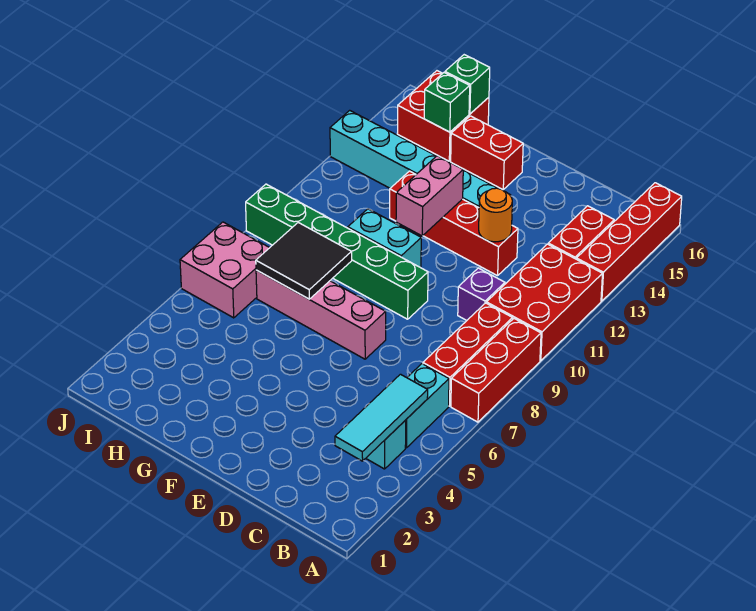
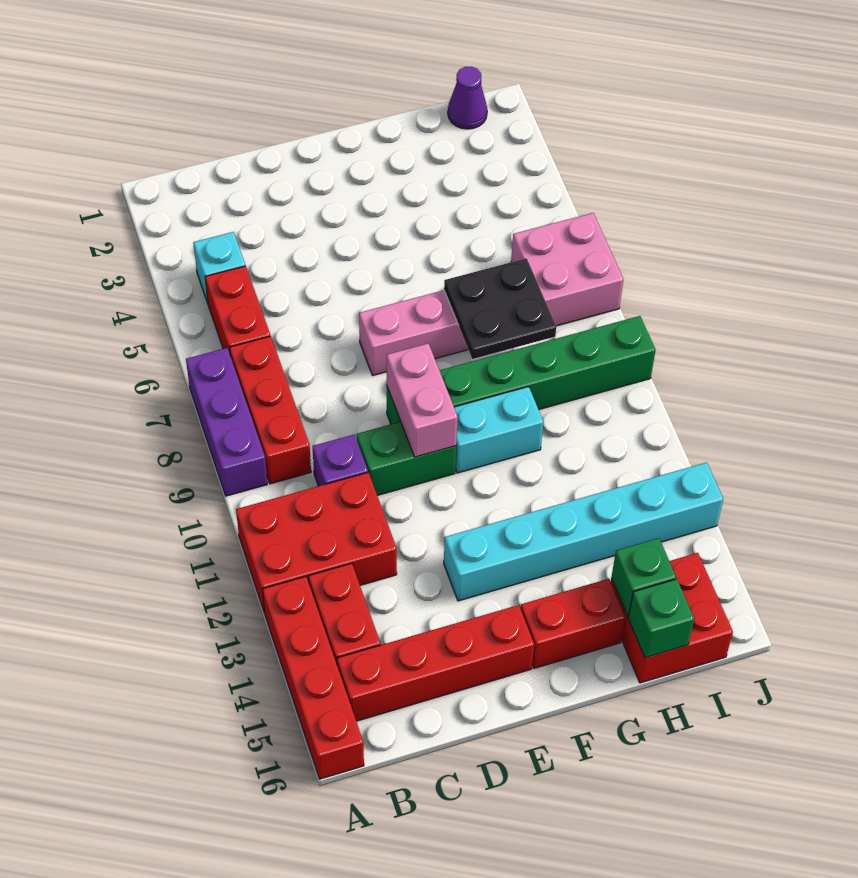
red brick A7:A9 level 1 -> purple brick A7:A9 level 1
red brick A10:B12 level 1 -> red brick A11:C12 level 1
cyan tile B3:B5 level 2 -> none
cyan brick B5:B6 level 1 -> red brick B5:B6 level 1
none -> green brick D10:E10 level 1
red brick D12:G12 level 1 -> red brick B15:E15 level 1
orange round brick D12 level 2 -> none
pink brick F11:F12 level 2 -> pink brick E9:E10 level 2
black tile G7:H8 level 2 -> black plate G7:H8 level 2
none -> purple cone I1 level 1

